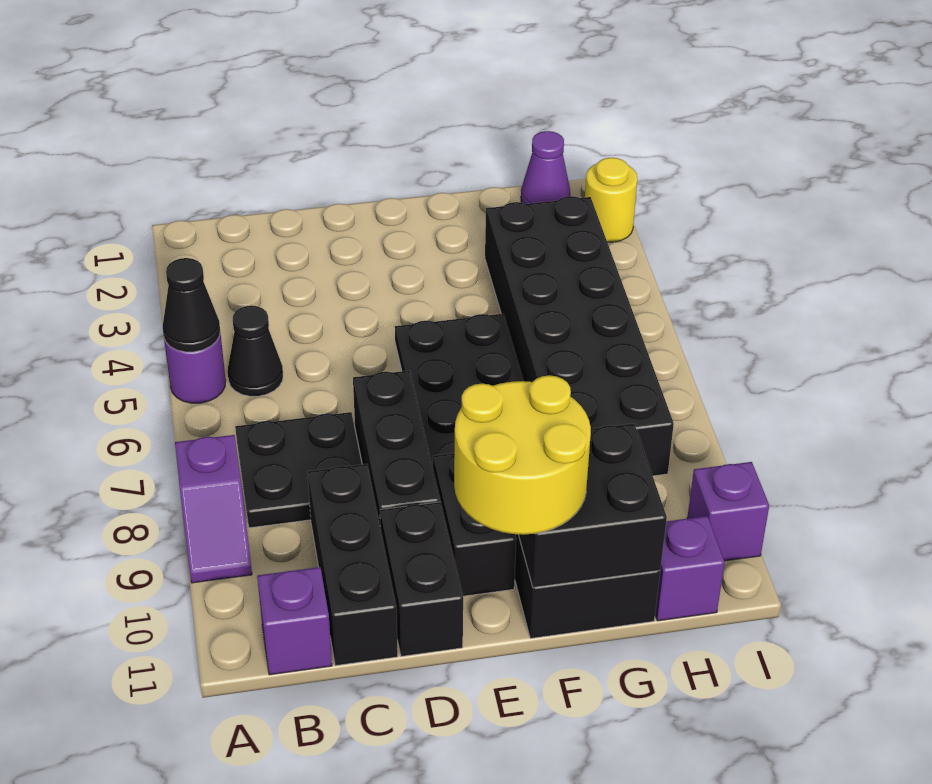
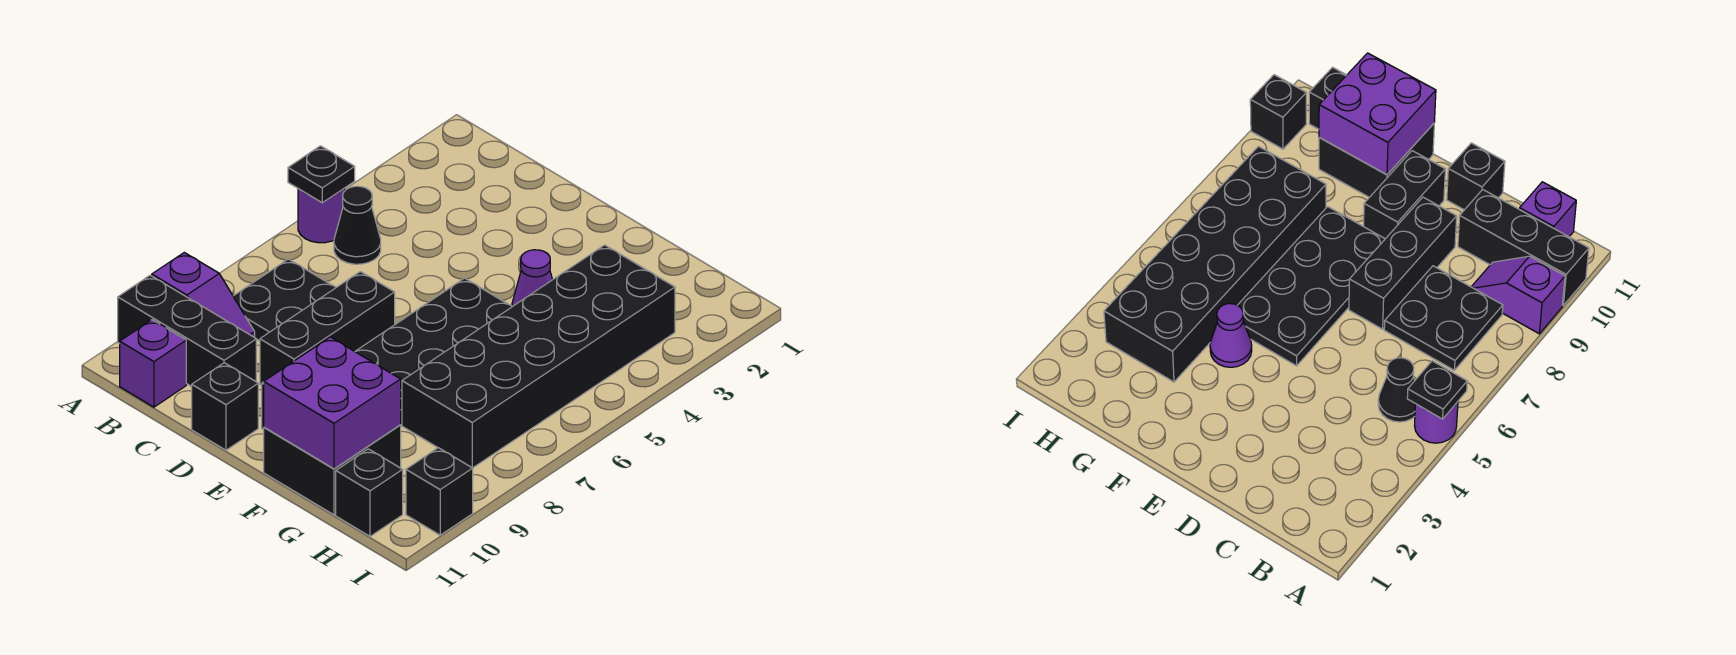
black cone A5 level 2 -> black plate A5 level 2
purple slope A8:A9 level 1 top 8 -> purple slope A9:B9 level 1 top A
black brick C9:C11 level 1 -> black brick A10:C10 level 1
black brick D10:D11 level 1 -> black brick D11 level 1
yellow round brick E10:F11 level 3 -> none
black brick F10:G11 level 2 -> purple brick F10:G11 level 2
purple cone H1 level 1 -> purple cone F4 level 1
purple brick H11 level 1 -> black brick H11 level 1
yellow round brick I2 level 1 -> none
purple brick I10 level 1 -> black brick I10 level 1

